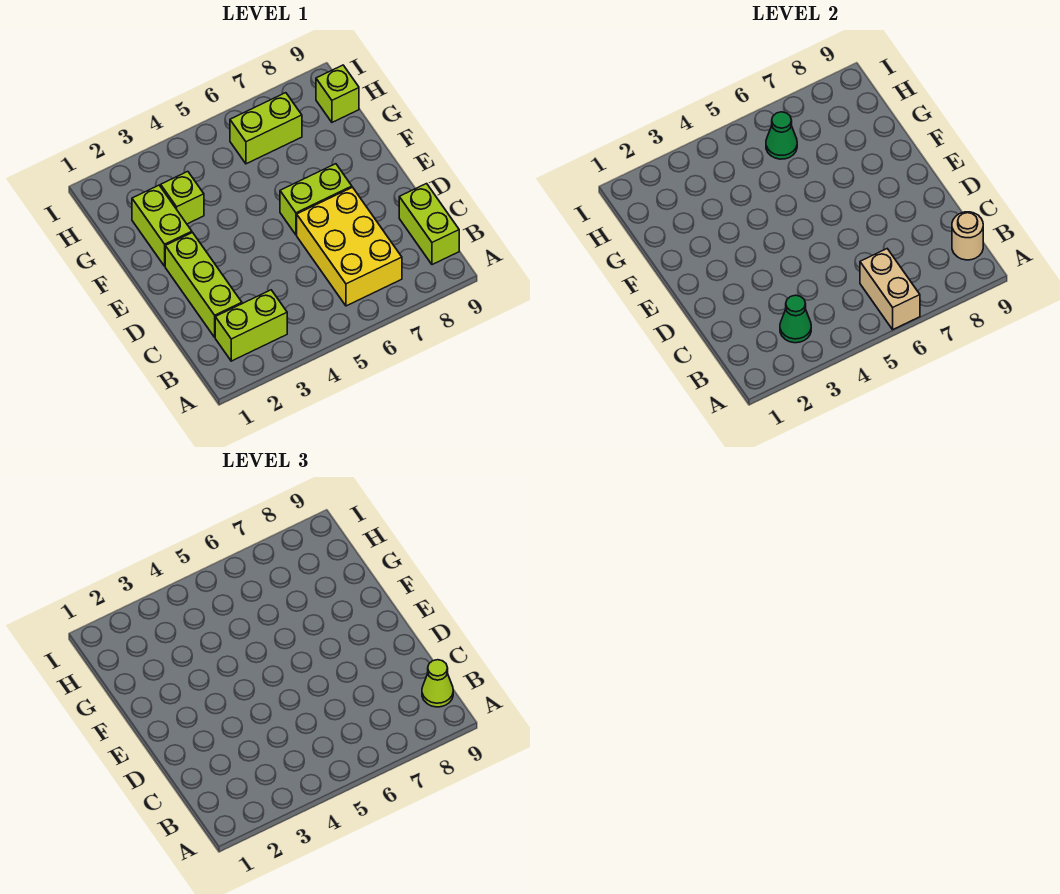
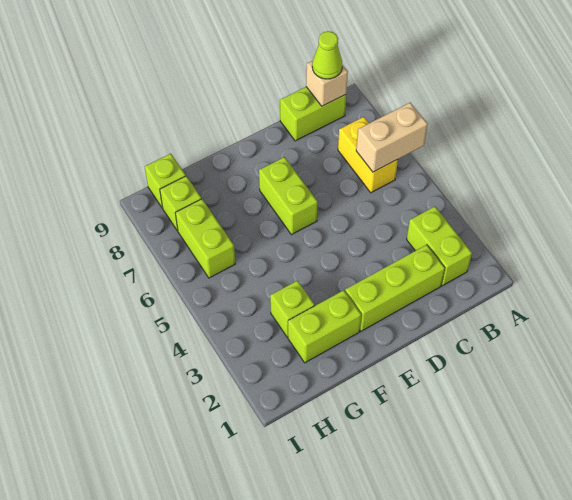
green cone B3 level 2 -> none
yellow brick B6:D7 level 1 -> yellow brick B6:B7 level 1
tan round brick B9 level 2 -> tan brick B9 level 2
green cone H6 level 2 -> none
none -> lime brick H8 level 1

